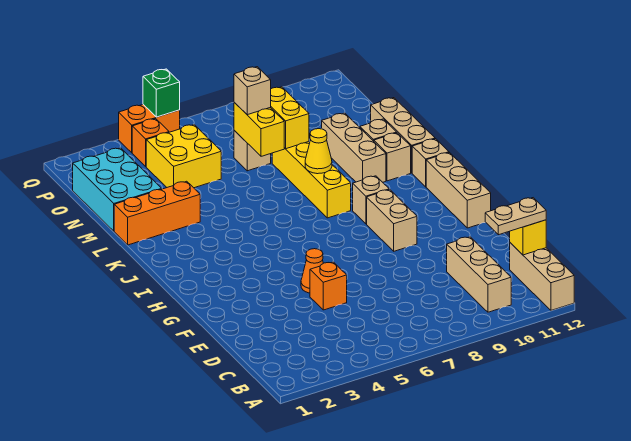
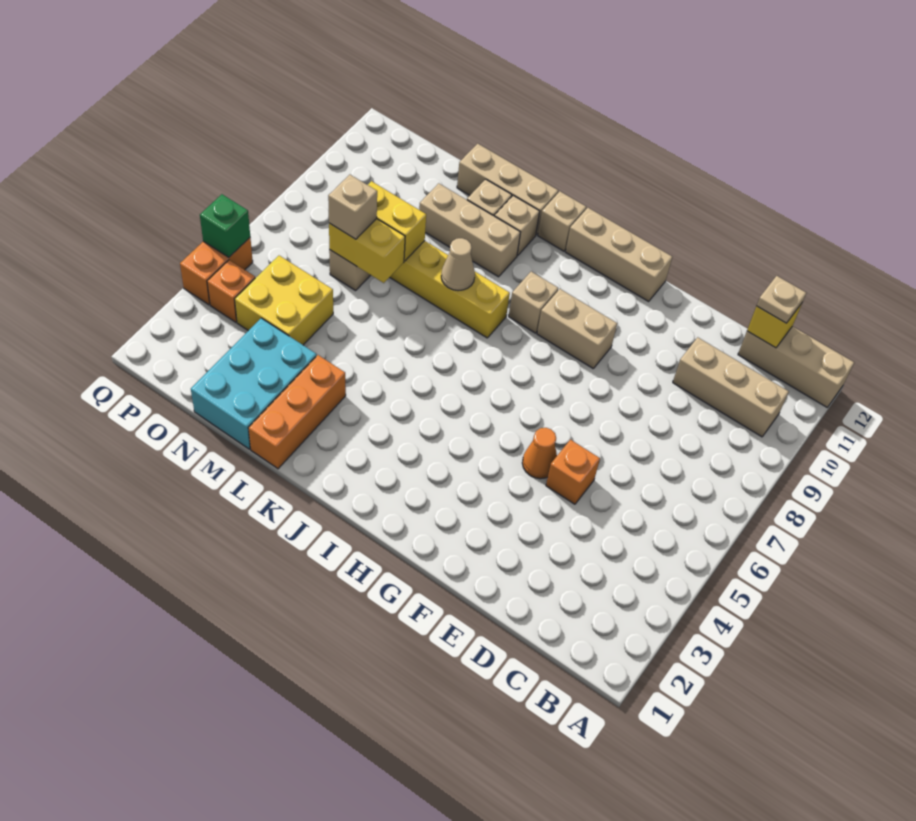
tan plate C11:C12 level 3 -> tan plate C12 level 3
yellow cone K8 level 2 -> tan cone K8 level 2
cyan brick M1:O2 level 1 -> cyan brick M1:N3 level 1

